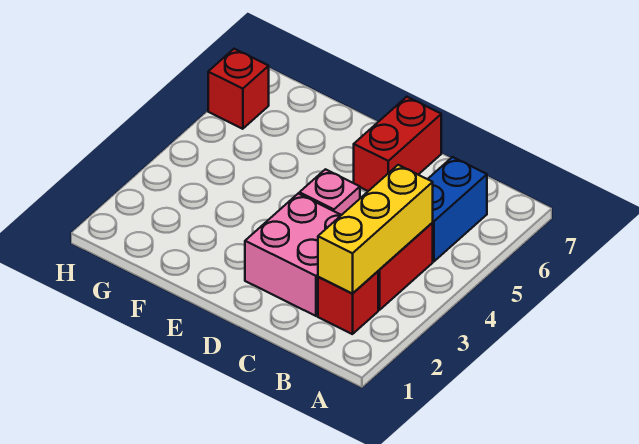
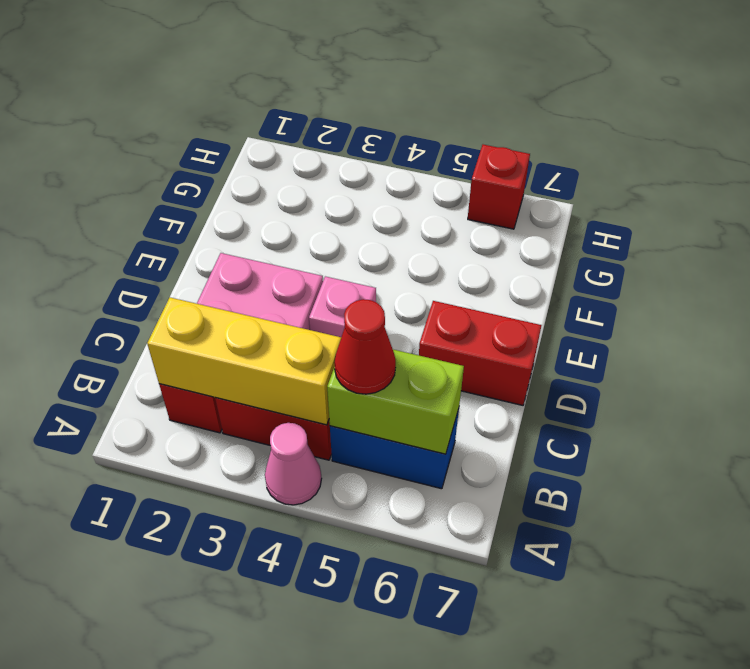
none -> pink cone A4 level 1
none -> lime brick B5:B6 level 2
none -> red cone B5 level 3

